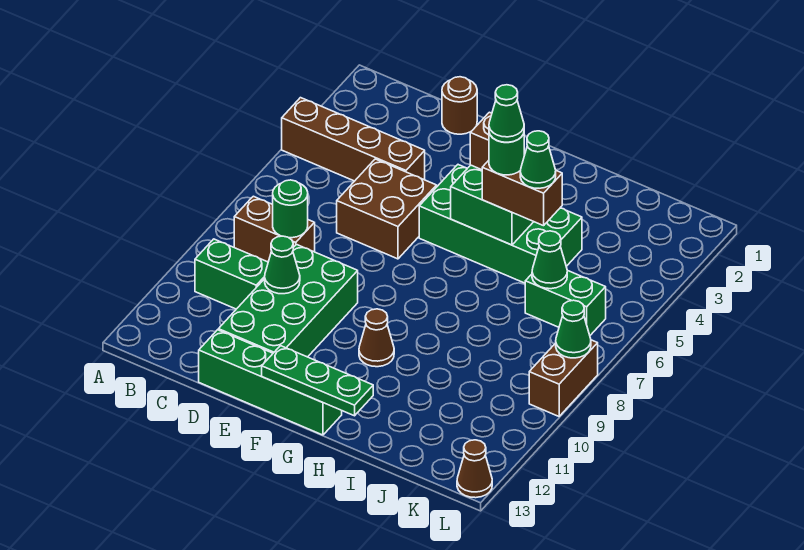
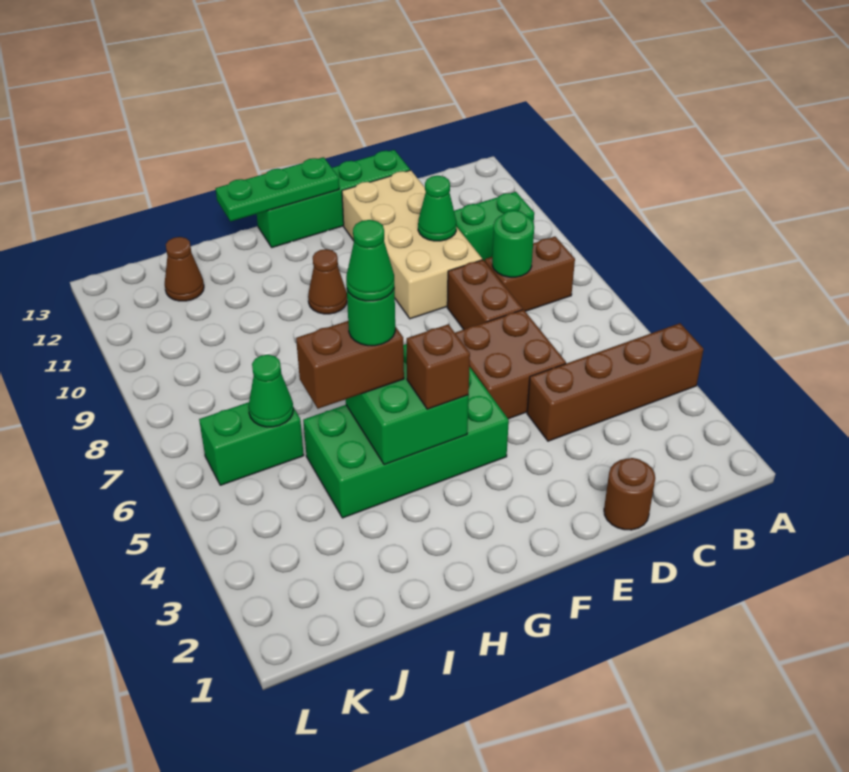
green brick D9:E12 level 1 -> tan brick D9:E12 level 1
green cone I5 level 4 -> none
brown brick L8:L9 level 1 -> brown brick D7:D8 level 1
green cone L8 level 2 -> none
brown cone L13 level 1 -> brown cone J12 level 1

